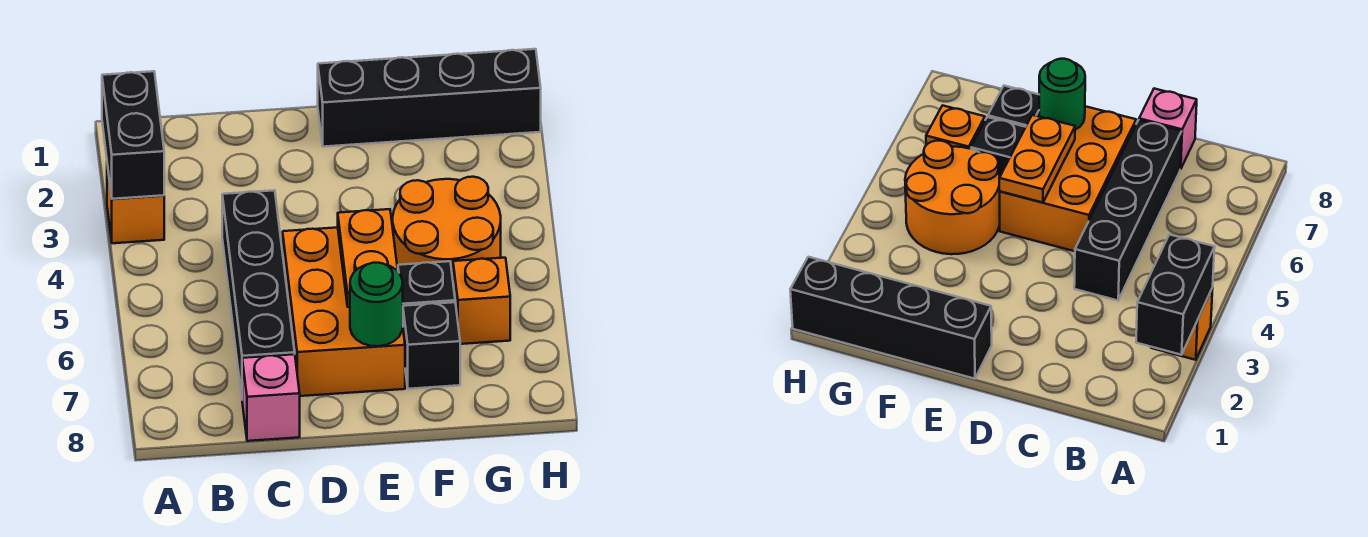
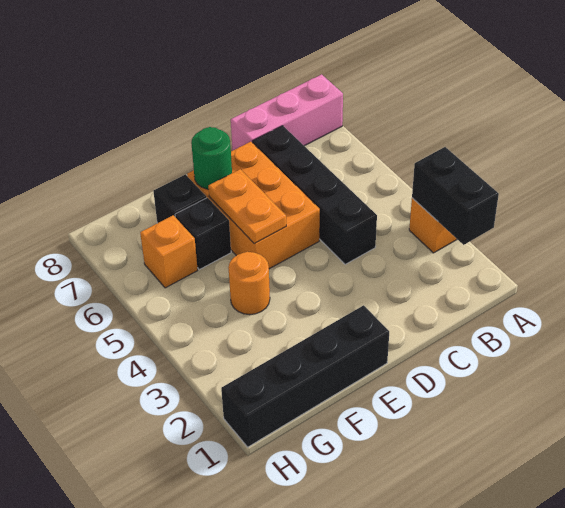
pink brick C8 level 1 -> pink brick A8:C8 level 1
orange round brick F4:G5 level 1 -> orange round brick F4 level 1

